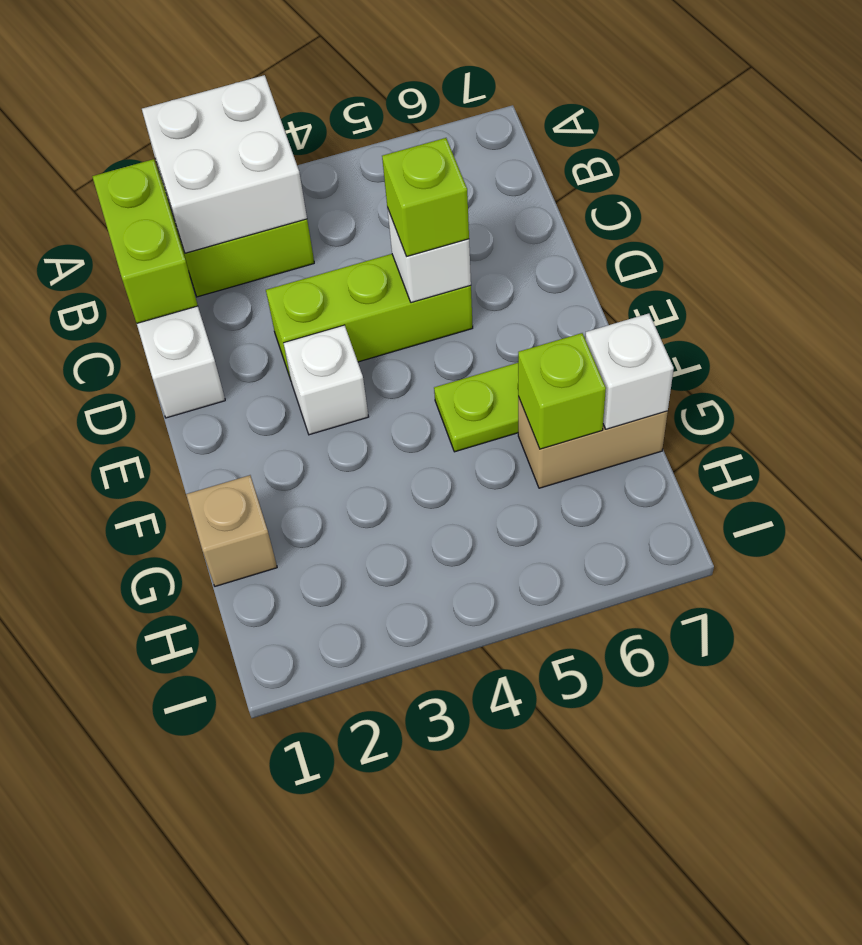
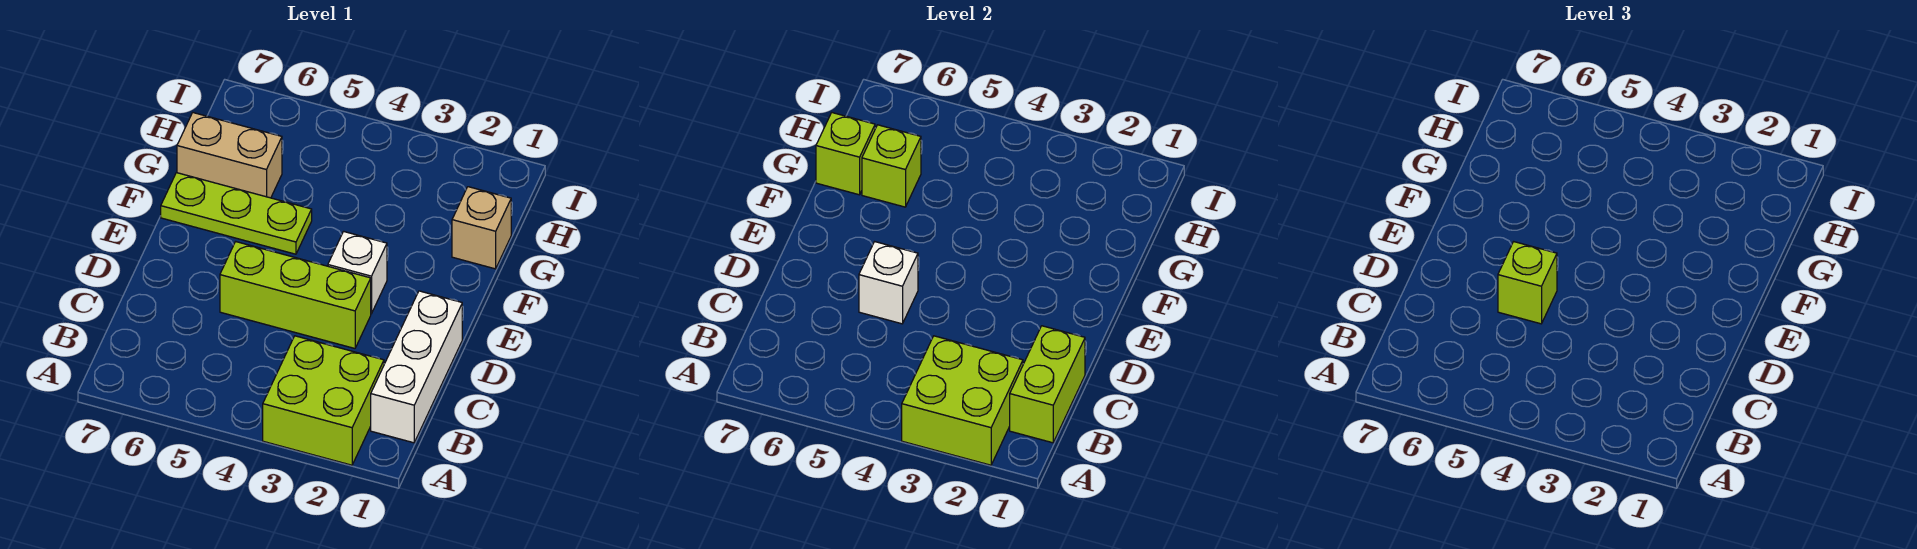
white brick A2:B3 level 2 -> lime brick A2:B3 level 2
white brick G7 level 2 -> lime brick G7 level 2

